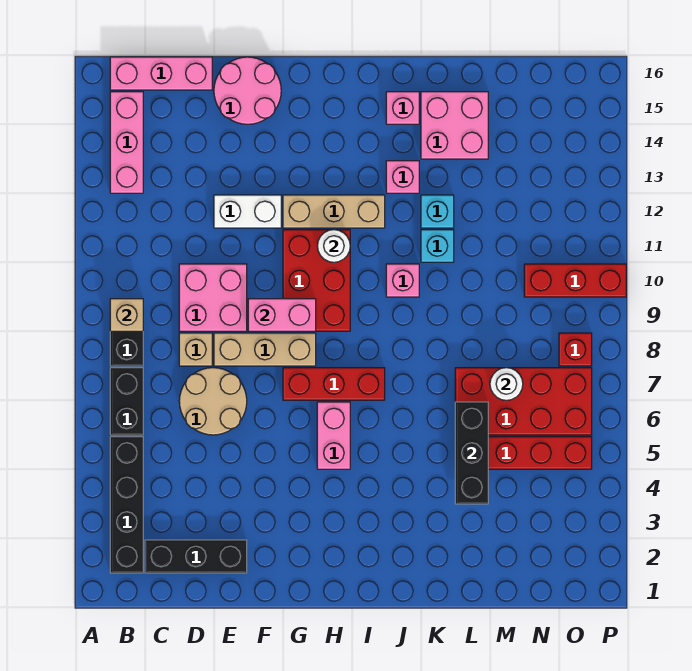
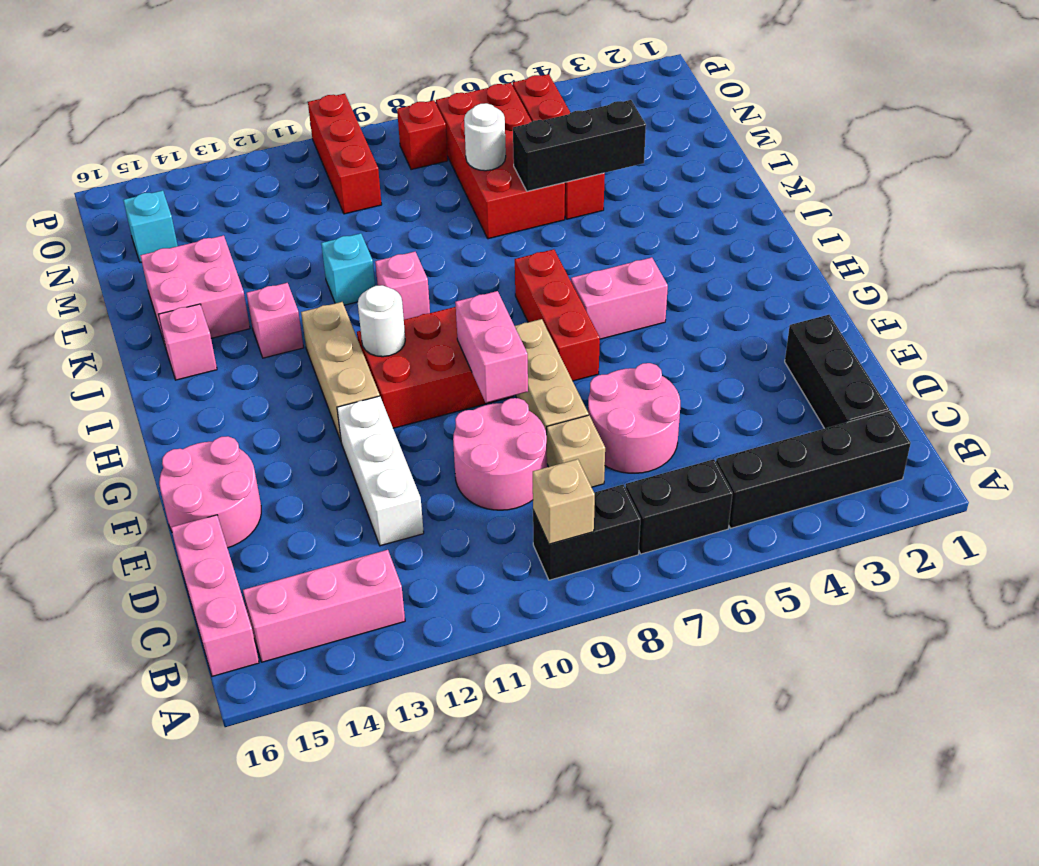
tan round brick D6:E7 level 1 -> pink round brick D6:E7 level 1
pink brick D9:E10 level 1 -> pink round brick D9:E10 level 1
white brick E12:F12 level 1 -> white brick D12:F12 level 1
cyan brick K12 level 1 -> cyan brick N15 level 1

